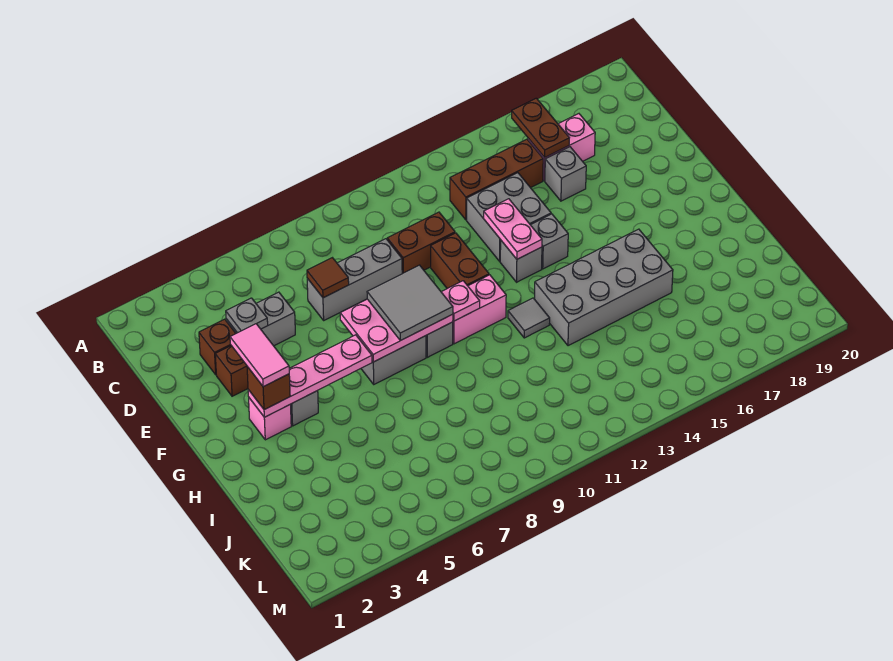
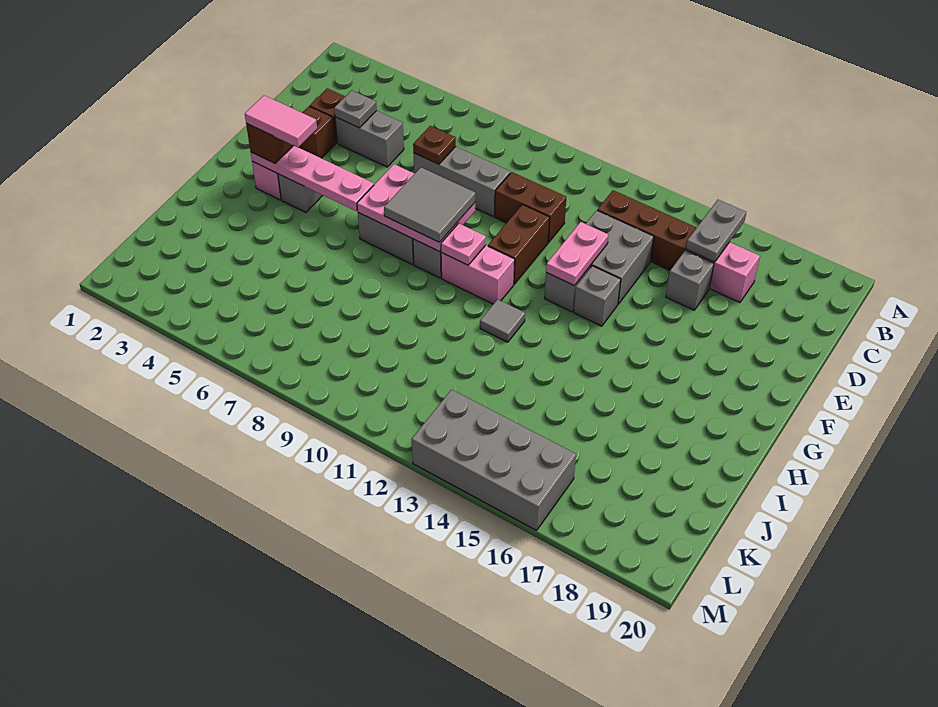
brown plate B16:C16 level 2 -> grey plate B16:C16 level 2
brown tile D7 level 2 -> brown plate D7 level 2
pink tile F3:G3 level 4 -> pink tile G3:G4 level 4
grey brick H13:I16 level 1 -> grey brick L13:M16 level 1

